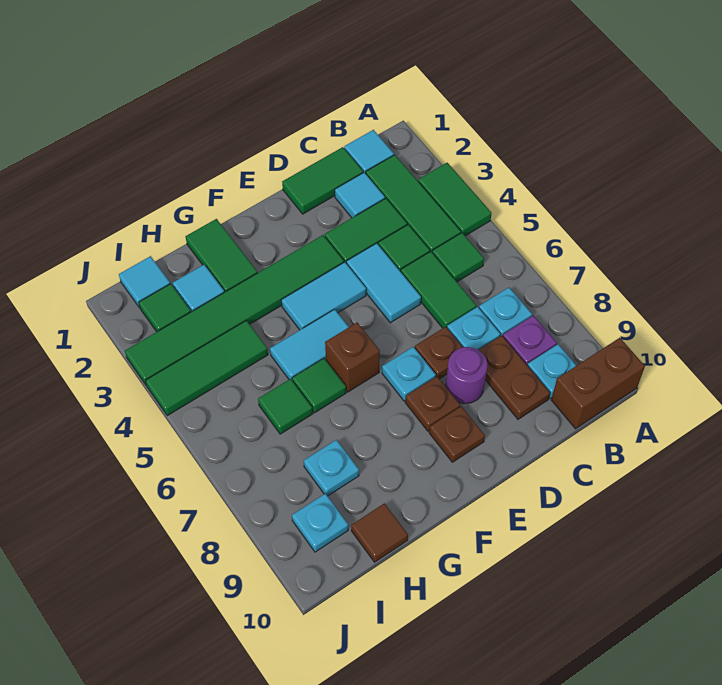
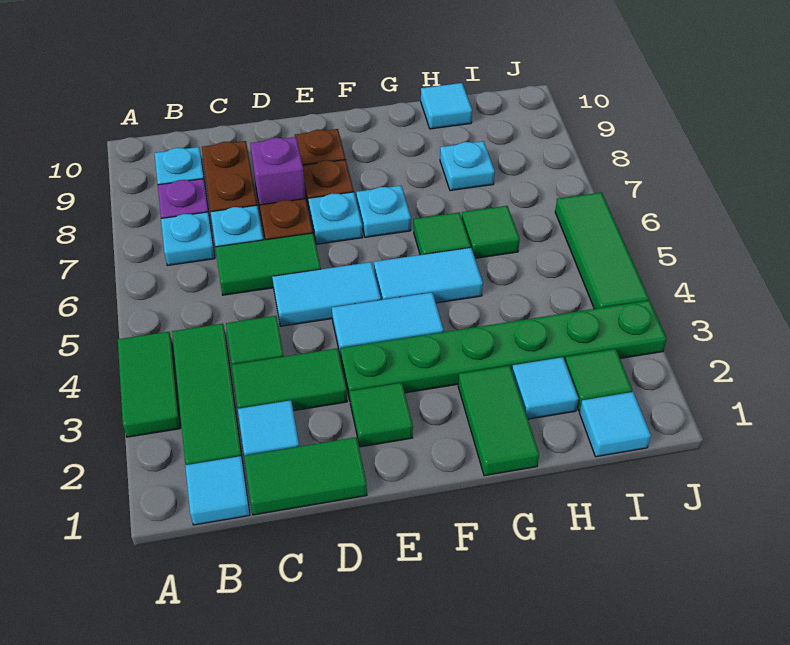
brown brick A10:B10 level 1 -> none
green tile B5 level 1 -> green tile E2 level 1
green tile C5:C6 level 1 -> green tile C6:D6 level 1
cyan tile D4:D5 level 1 -> cyan tile D5:E5 level 1
purple round brick D8 level 1 -> purple brick D8 level 1
green tile E3:J3 level 1 -> green plate E3:J3 level 1
brown brick F6 level 1 -> none
green tile H4:J4 level 1 -> green tile J4:J6 level 1
brown tile H10 level 1 -> cyan tile H10 level 1
cyan plate I9 level 1 -> cyan plate F7 level 1

